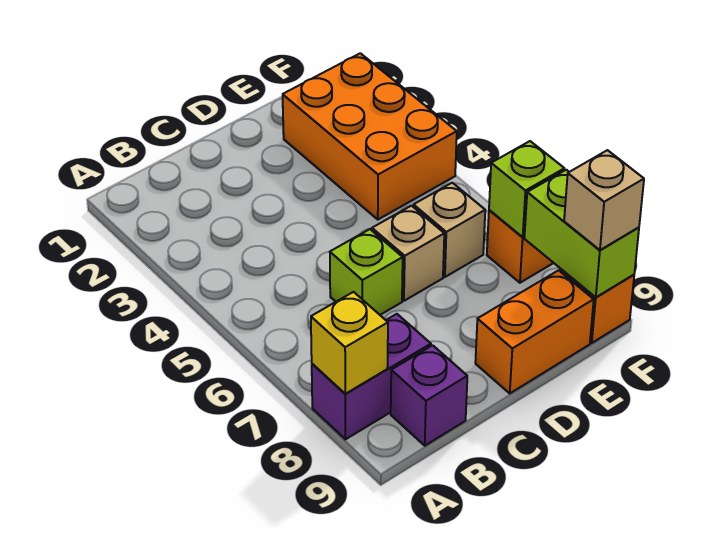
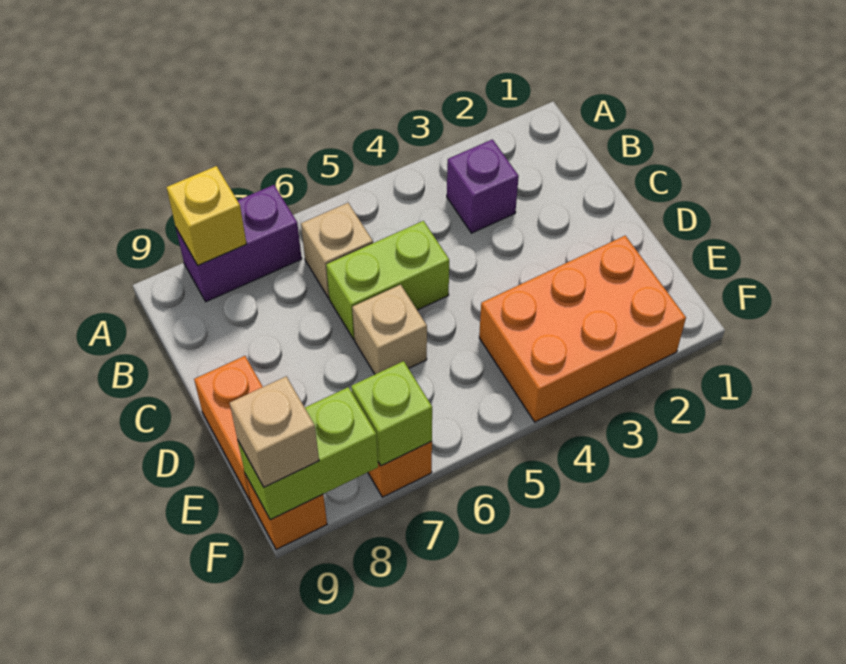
purple brick A8:B8 level 1 -> purple brick A7:A8 level 1
purple brick B9 level 1 -> purple brick B3 level 1
lime brick C6 level 1 -> lime brick C5:C6 level 1
tan brick E6 level 1 -> tan brick B6 level 1

